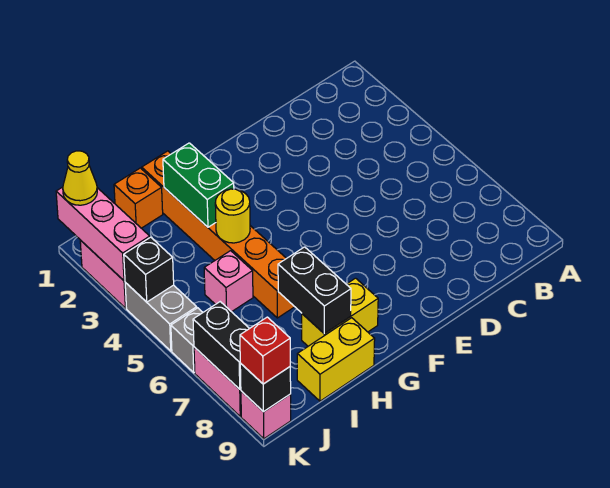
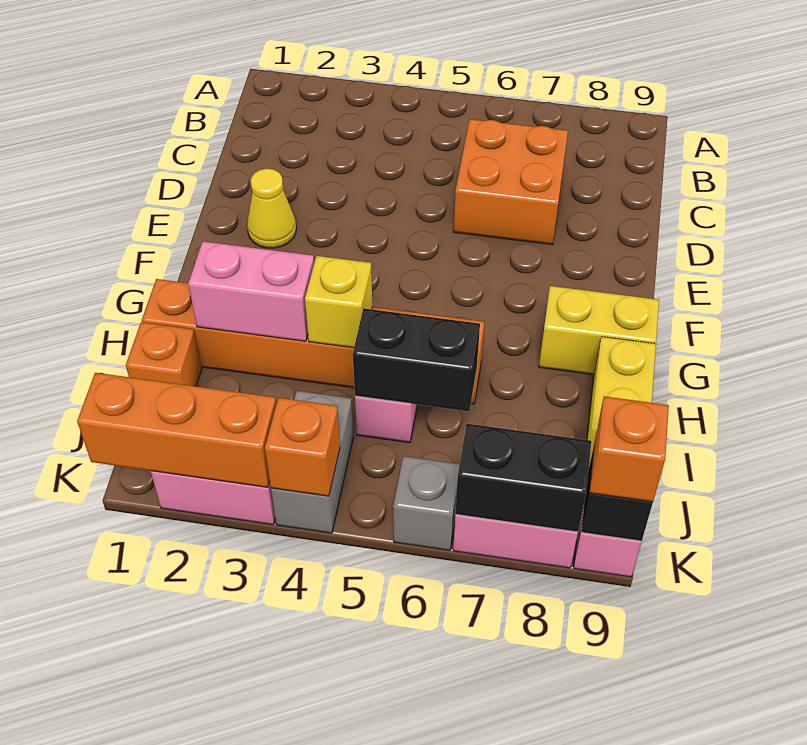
none -> orange brick C6:D7 level 1
yellow brick G8:H8 level 1 -> yellow brick G8:G9 level 1
green brick H2:H3 level 2 -> pink brick H2:H3 level 2
yellow round brick H4 level 2 -> yellow brick H4 level 2
black brick H7:H8 level 2 -> black brick I5:I6 level 2
pink brick K1:K3 level 2 -> orange brick K1:K3 level 2
yellow cone K1 level 3 -> yellow cone E2 level 1
grey brick K4:K5 level 1 -> grey brick J4:K4 level 1
black brick K4 level 2 -> orange brick K4 level 2
red brick K9 level 3 -> orange brick K9 level 3

